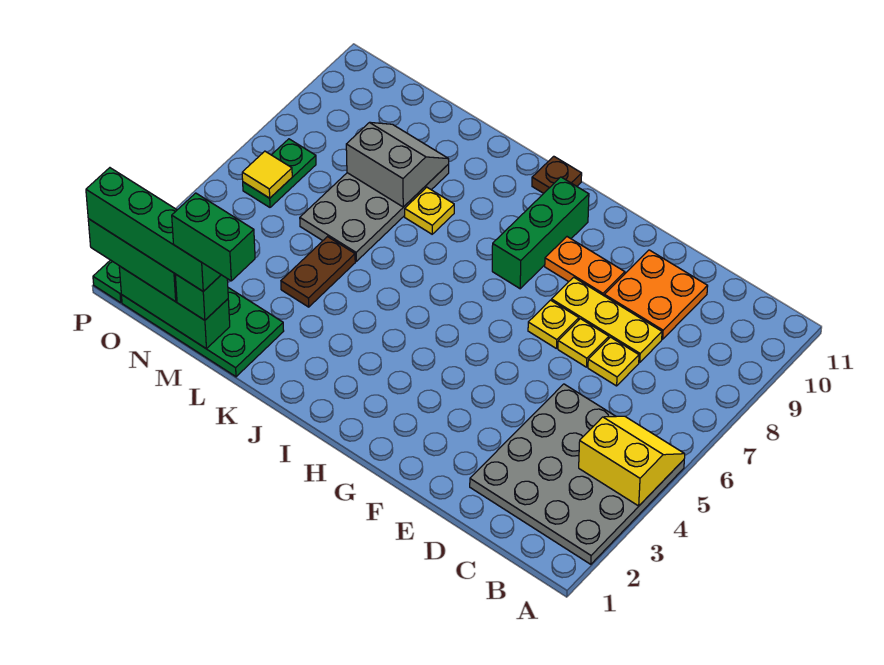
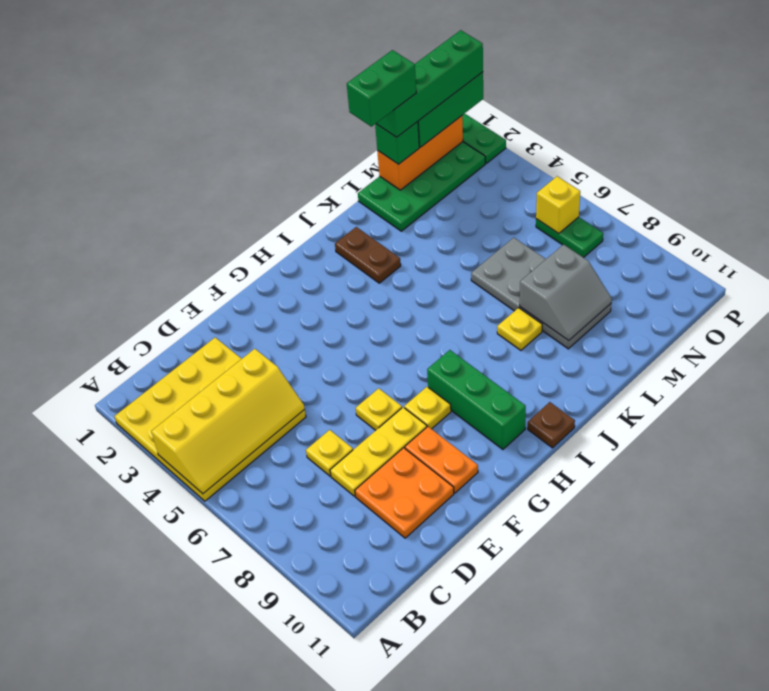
grey plate A2:D5 level 1 -> yellow plate A2:D5 level 1
yellow slope A4:B5 level 2 top 4 -> yellow slope A4:D5 level 2 top 4
yellow plate E7 level 1 -> yellow plate G8 level 1
orange plate F9:G9 level 1 -> orange plate F9:F10 level 1
brown plate L4:L5 level 1 -> brown plate J2:J3 level 1
green brick M1:O1 level 2 -> orange brick M1:O1 level 2
yellow tile O6 level 2 -> yellow brick O6 level 2

